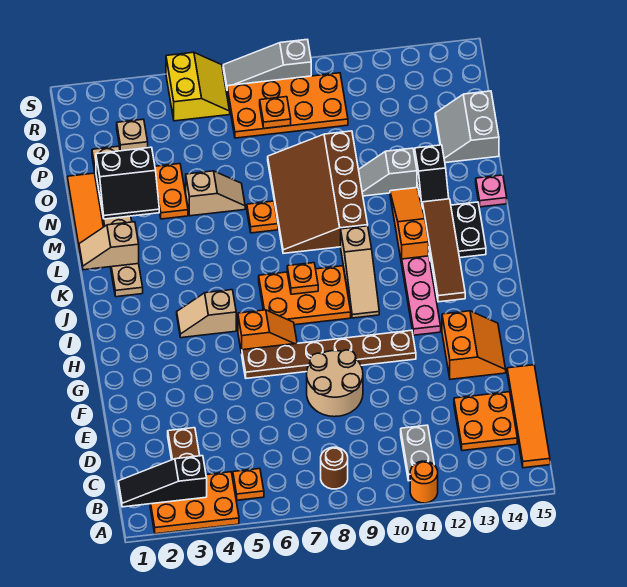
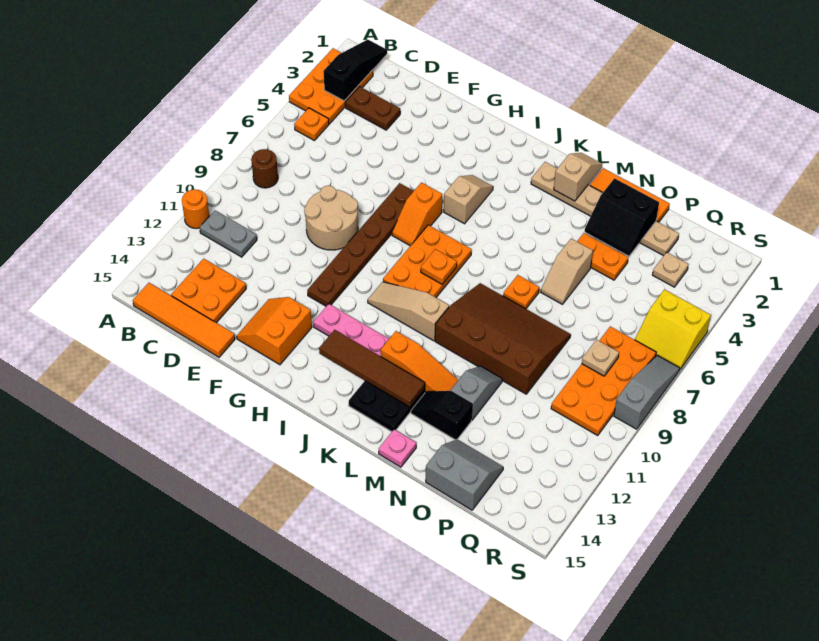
orange slope F13:G14 level 1 top 13 -> orange slope F13:G14 level 1 top G
black slope N2:O3 level 2 top O -> black slope N2:O3 level 2 top 2
orange plate Q8 level 2 -> tan plate Q8 level 2

